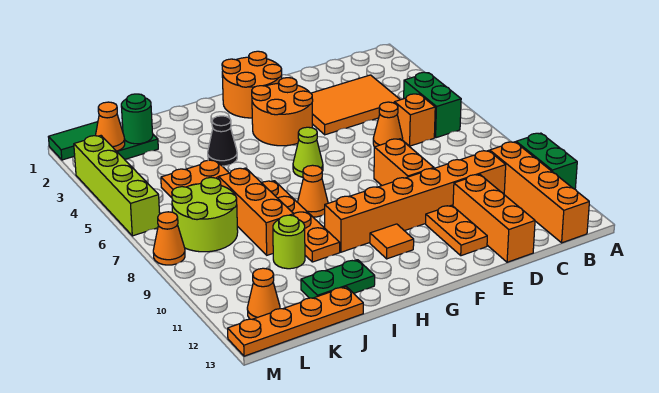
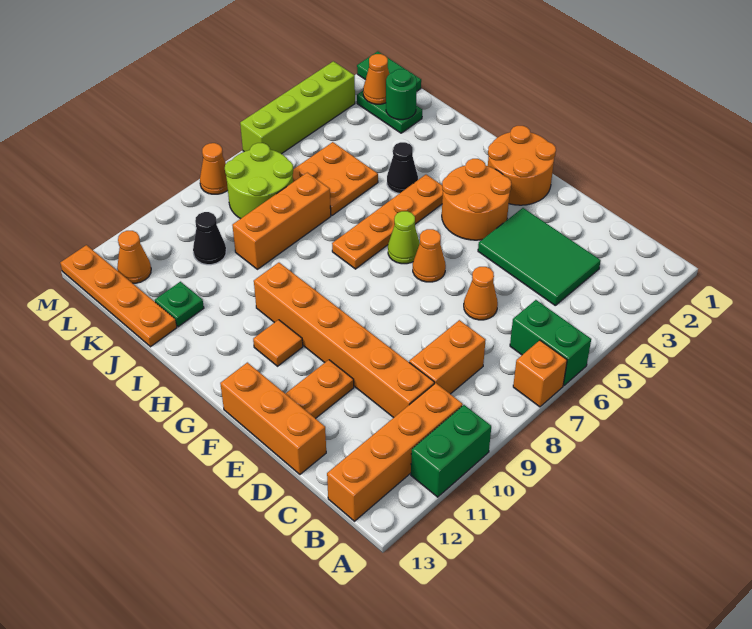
green brick B5:B6 level 1 -> green brick A6:B6 level 1
orange tile C3:E4 level 1 -> green tile C3:E4 level 1
orange brick C6 level 1 -> orange brick A7 level 1
orange brick D11:D13 level 1 -> orange brick D13:F13 level 1
orange brick E8:E9 level 1 -> orange brick C8:C9 level 1
orange cone H8 level 1 -> orange cone F6 level 1
orange plate I7:I10 level 1 -> orange plate H4:H7 level 1
green plate I12:J12 level 1 -> green plate J12 level 1
lime round brick J10 level 1 -> none
none -> black cone K10 level 1

